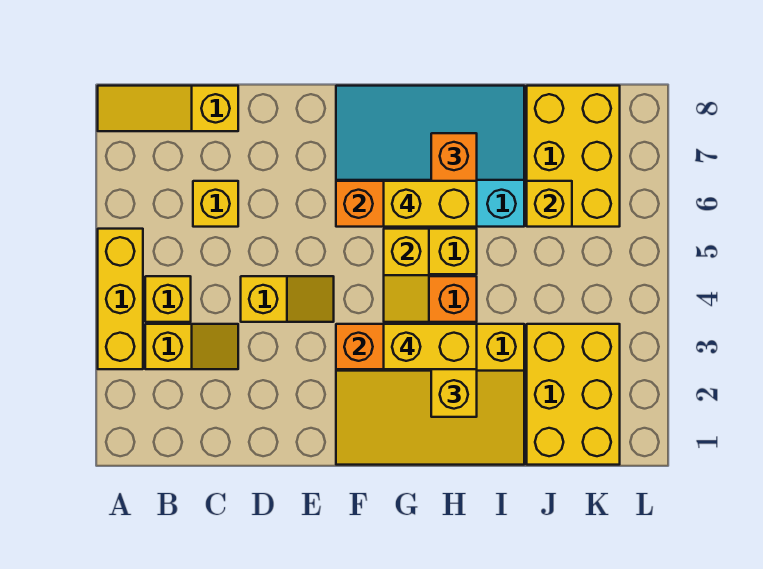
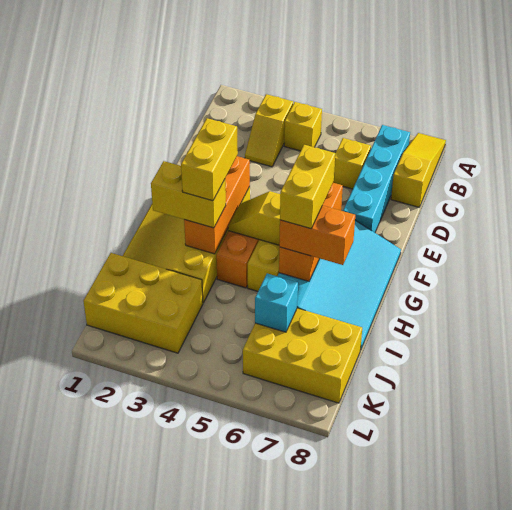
yellow brick A3:A5 level 1 -> none
none -> cyan brick B7:E7 level 1
yellow slope D4:E4 level 1 top D -> none
yellow brick J6 level 2 -> cyan brick J6 level 2

